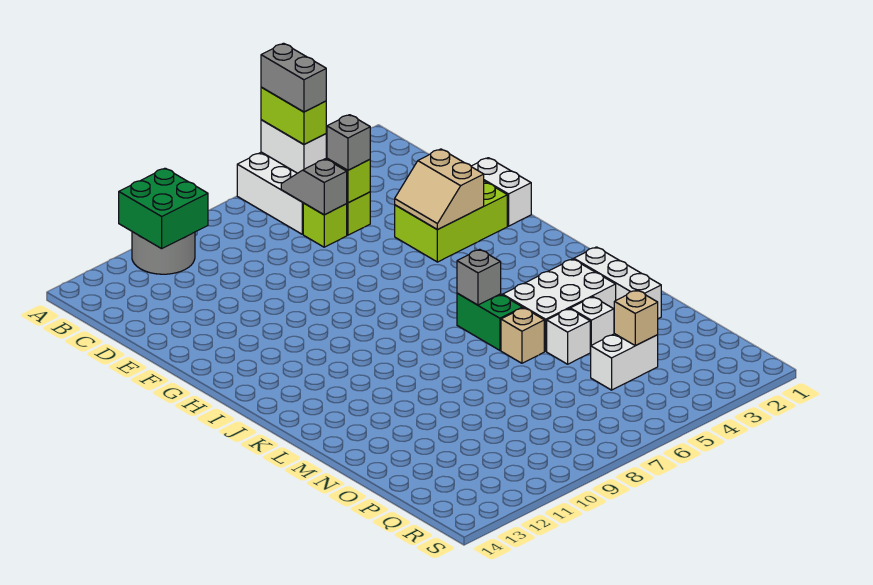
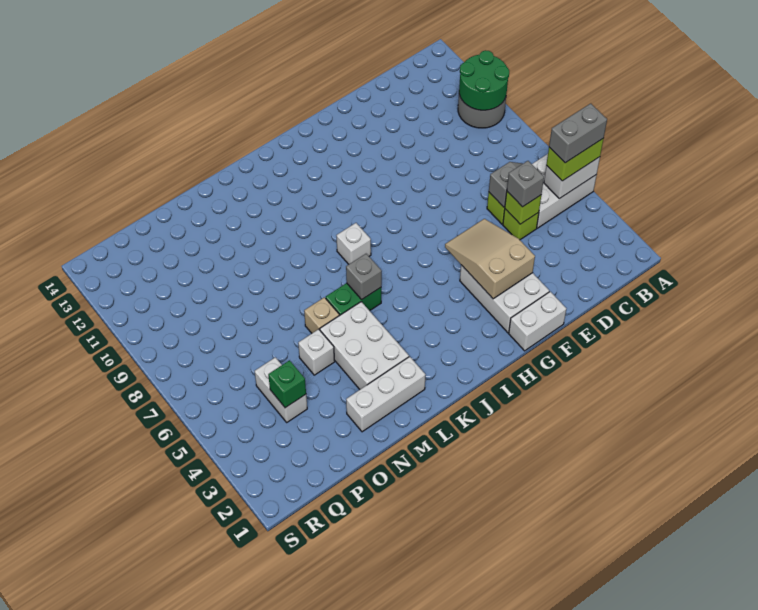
green brick A10:B11 level 2 -> green round brick A10:B11 level 2
lime brick F2:G4 level 1 -> white brick F2:G4 level 1
tan slope F3:G4 level 2 top 3 -> tan slope F3:G5 level 2 top 3
white brick N4 level 1 -> white brick J8 level 1
tan brick P4 level 2 -> green brick P4 level 2

